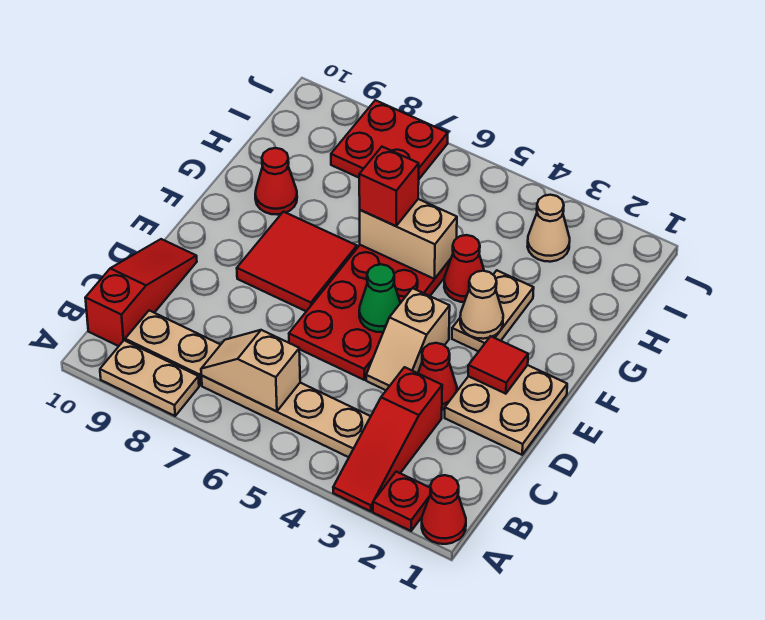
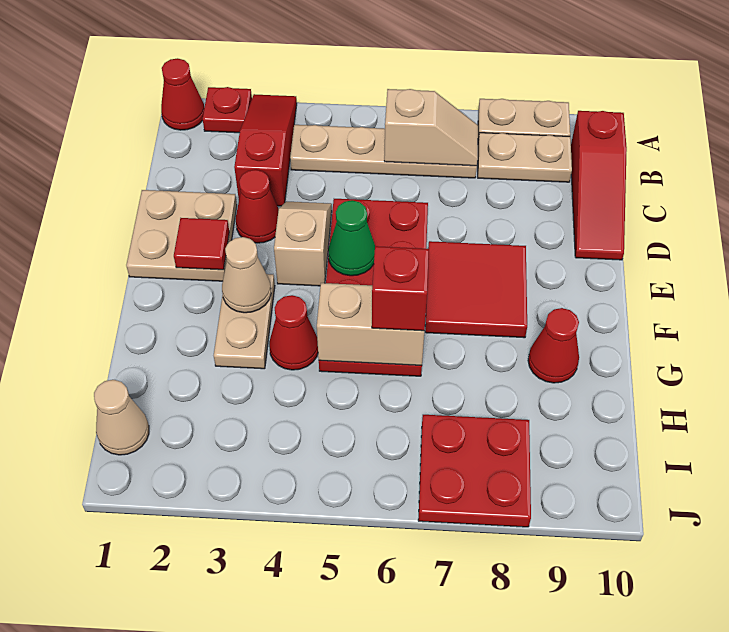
tan cone I3 level 1 -> tan cone I1 level 1

